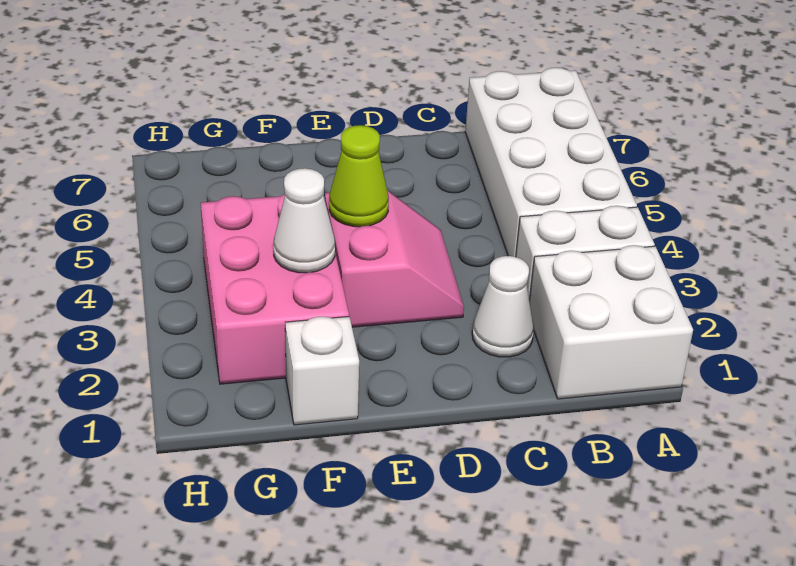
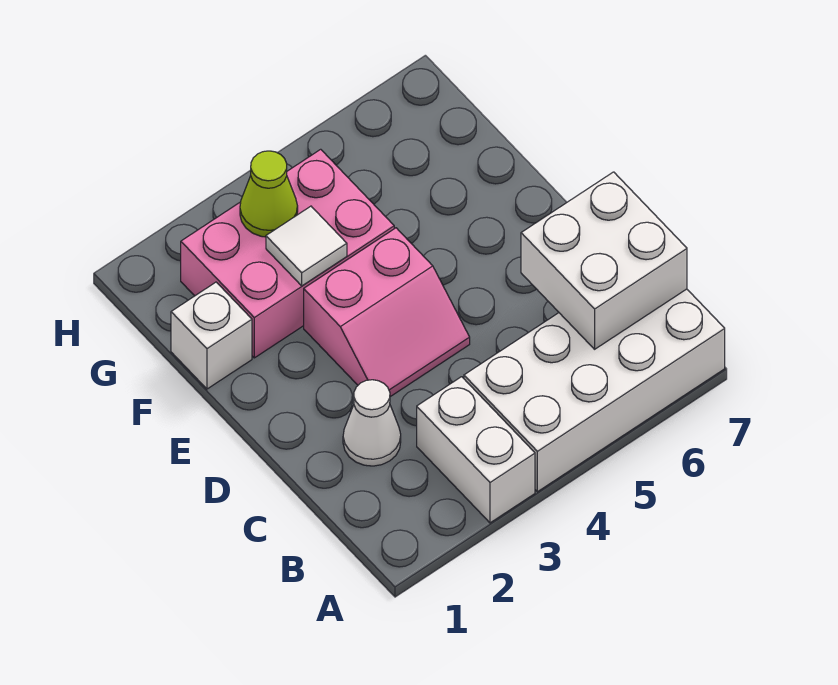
white brick A1:B2 level 1 -> white brick B6:C7 level 2
lime cone E4 level 2 -> lime cone G3 level 2
white cone F3 level 2 -> white tile F3 level 2

